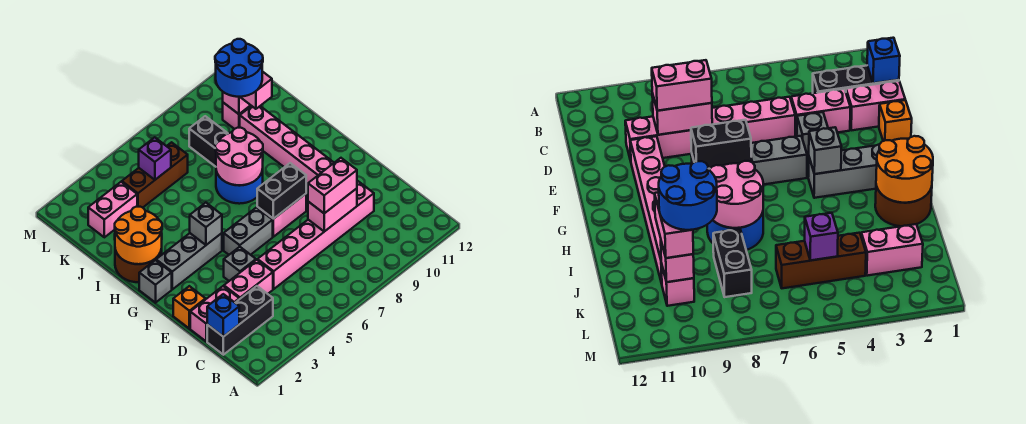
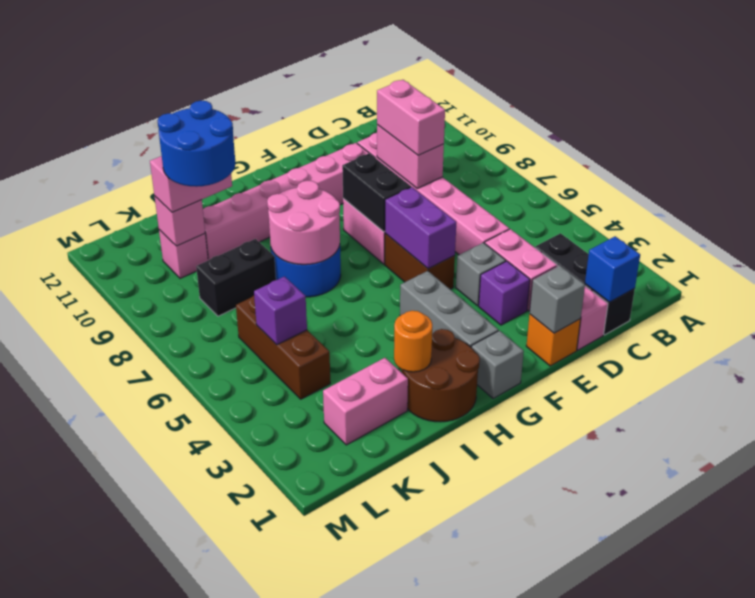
none -> purple brick E3 level 1
grey brick F5:F6 level 1 -> brown brick F5:F6 level 1
none -> purple brick F5:F6 level 2
grey brick G4 level 2 -> grey brick E1 level 2
orange round brick H1:I2 level 2 -> orange round brick I2 level 2
pink brick K2:K3 level 1 -> pink brick J2:K2 level 1

